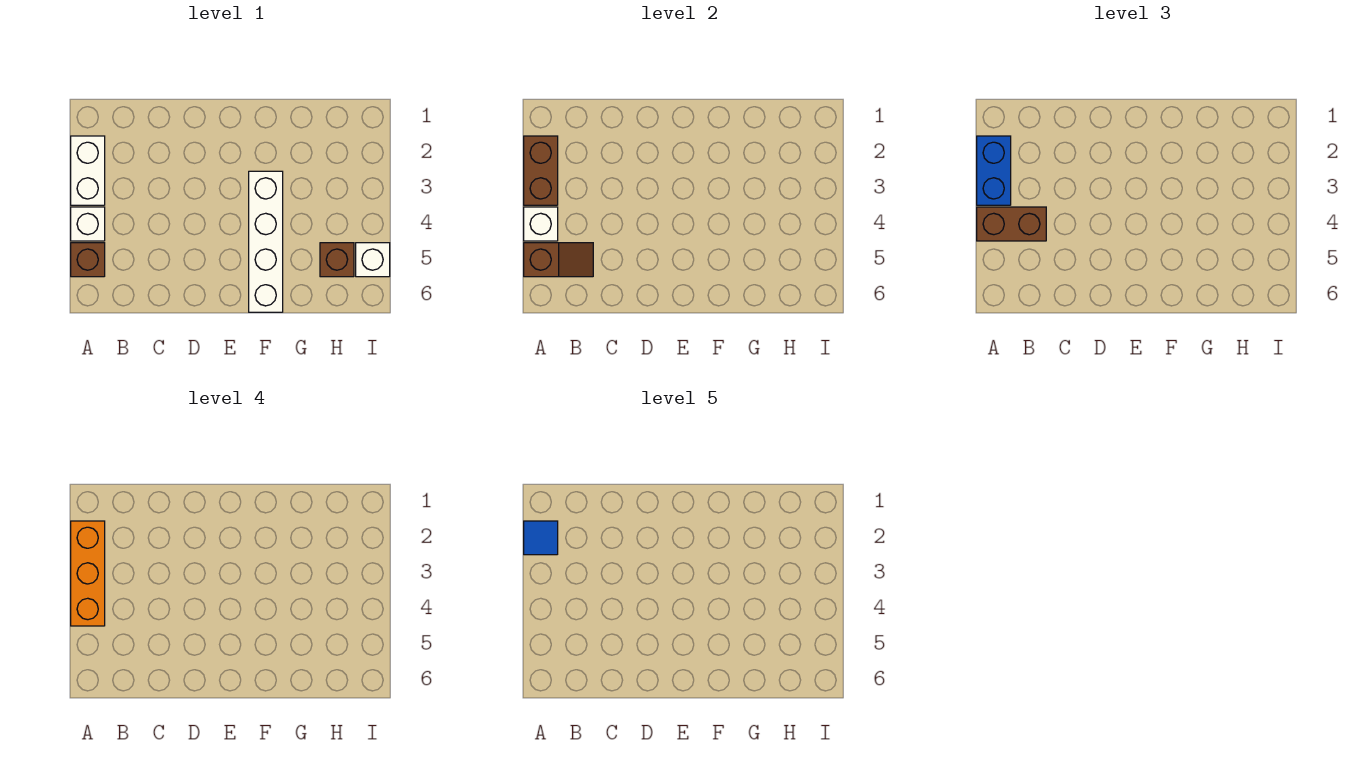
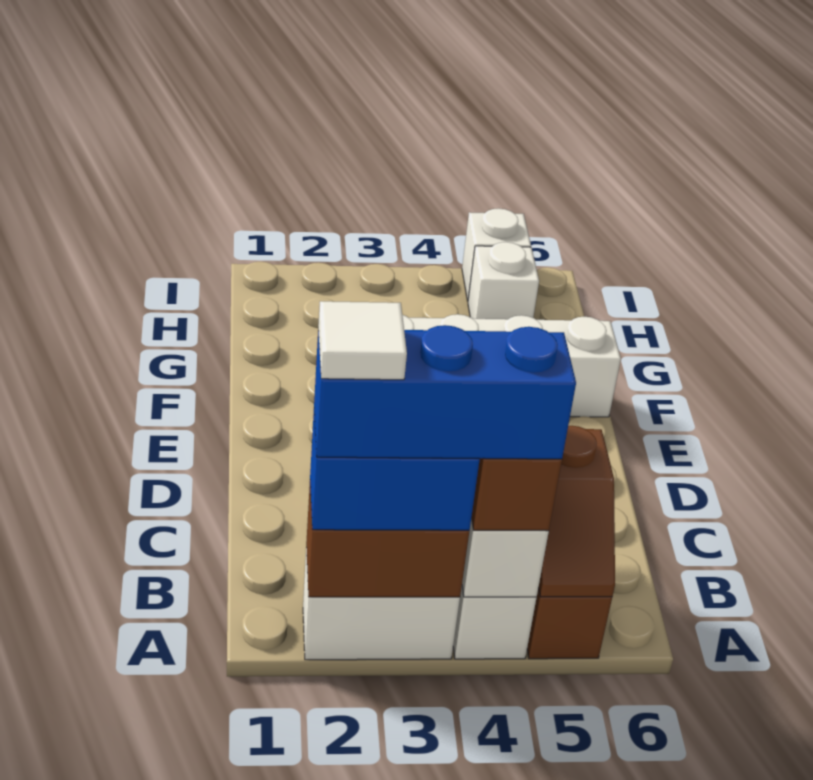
orange brick A2:A4 level 4 -> blue brick A2:A4 level 4
blue tile A2 level 5 -> white tile A2 level 5
brown slope A5:B5 level 2 top A -> brown slope A5:B5 level 2 top B
brown brick H5 level 1 -> white brick H5 level 1

